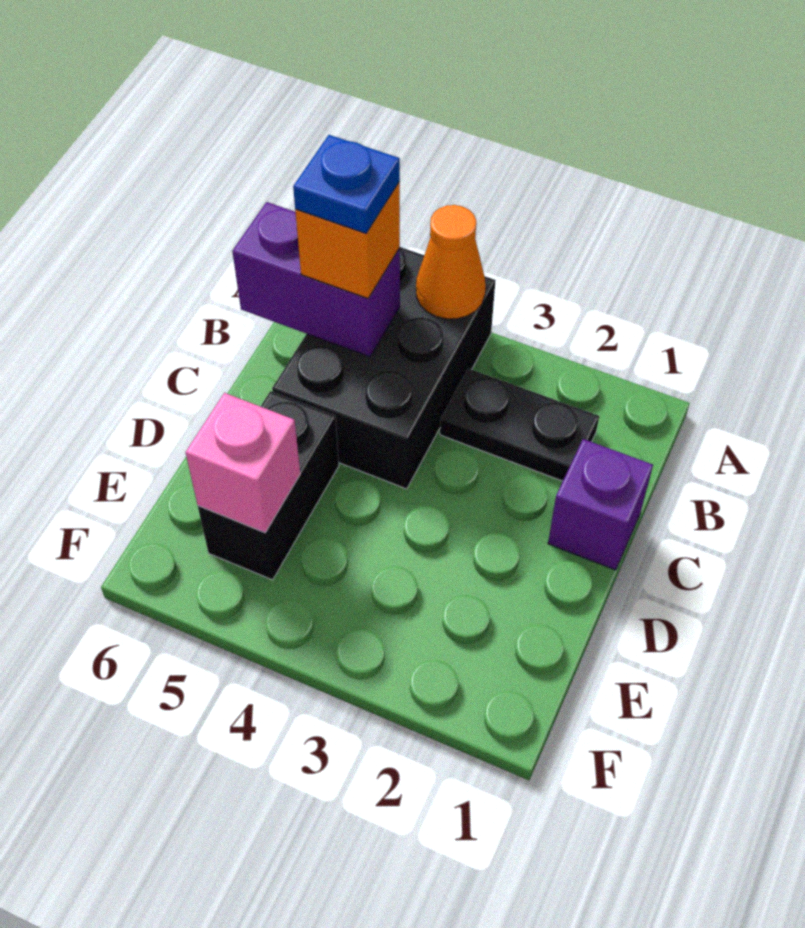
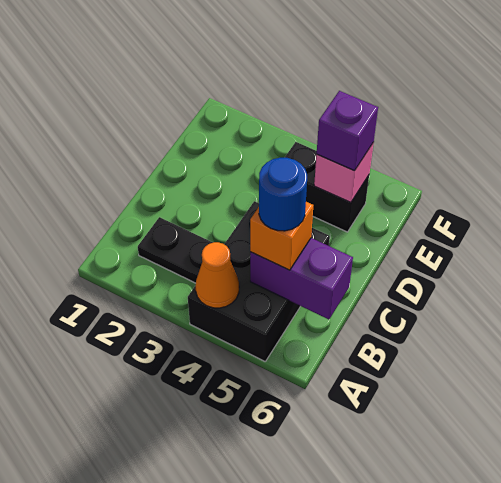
blue plate B5 level 4 -> blue round brick B5 level 4
purple brick C1 level 1 -> purple brick E5 level 3
black brick D5:E5 level 1 -> black brick E4:E5 level 1

